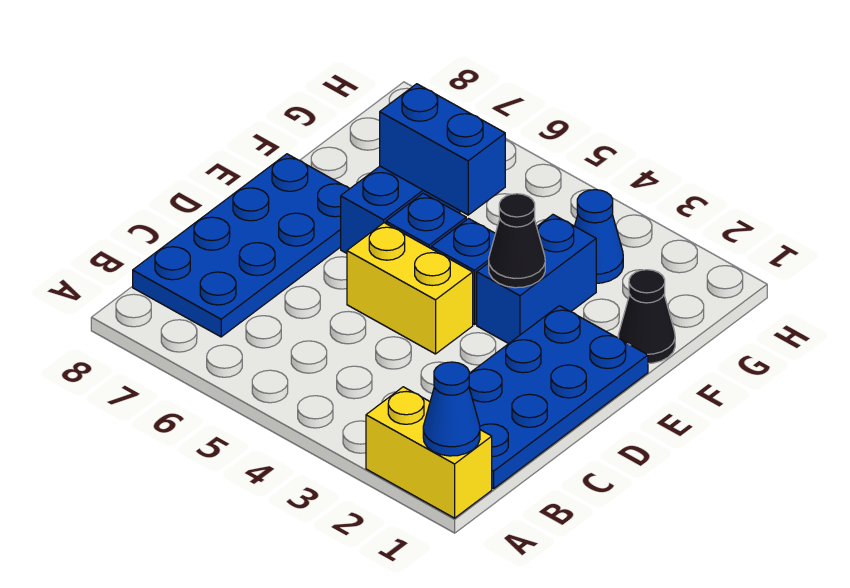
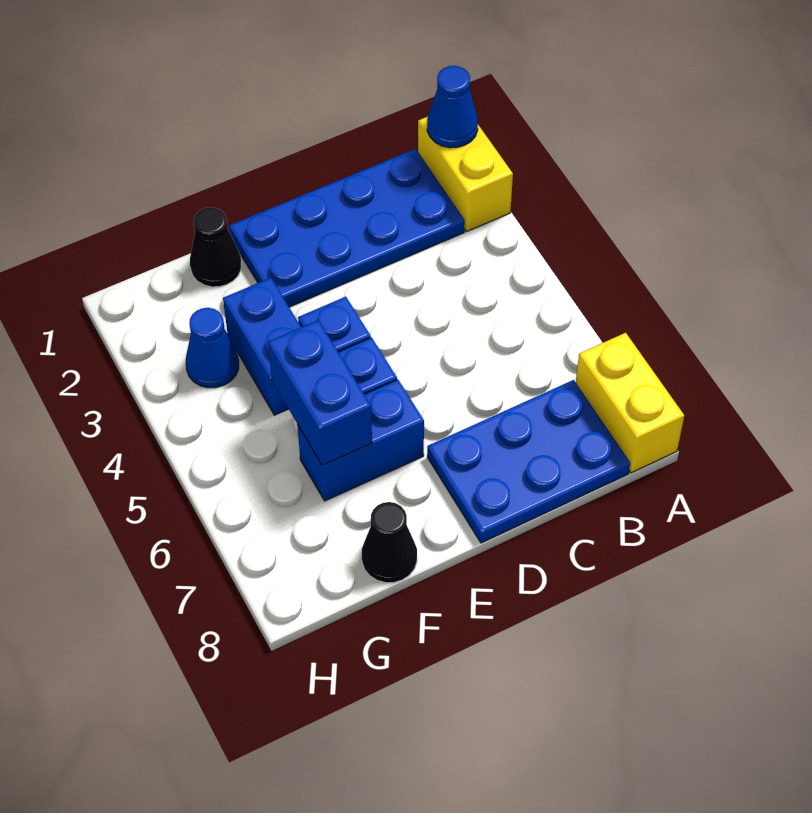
blue plate B7:E8 level 1 -> blue plate B7:D8 level 1
yellow brick D4:D5 level 1 -> yellow brick A7:A8 level 1
blue brick E3:F3 level 1 -> blue brick F3:F4 level 1
black cone E3 level 2 -> black cone F8 level 1

